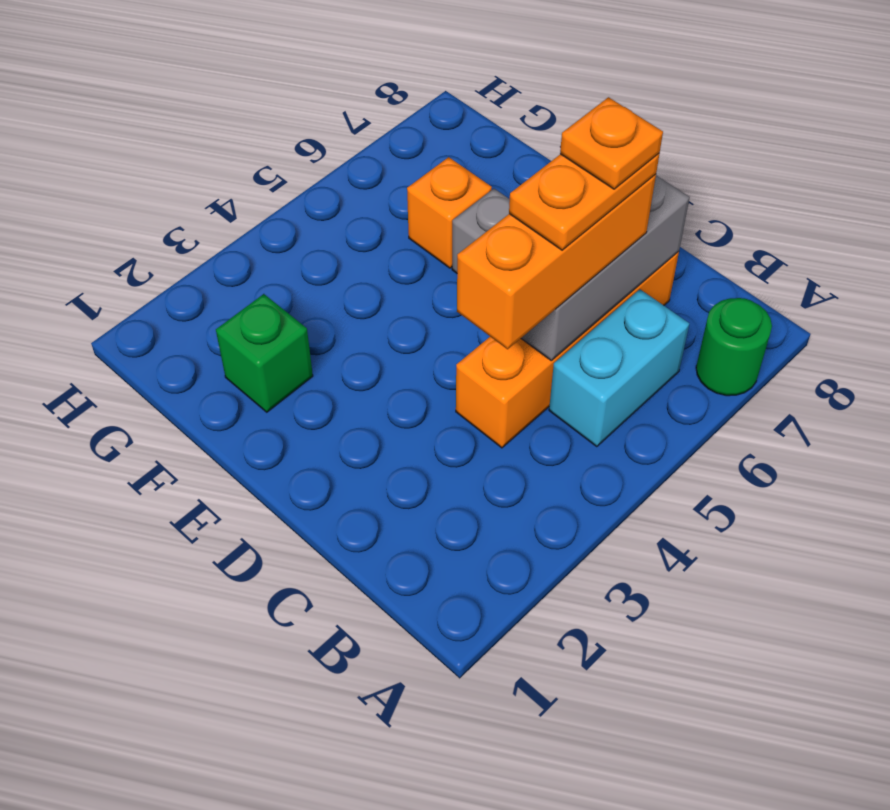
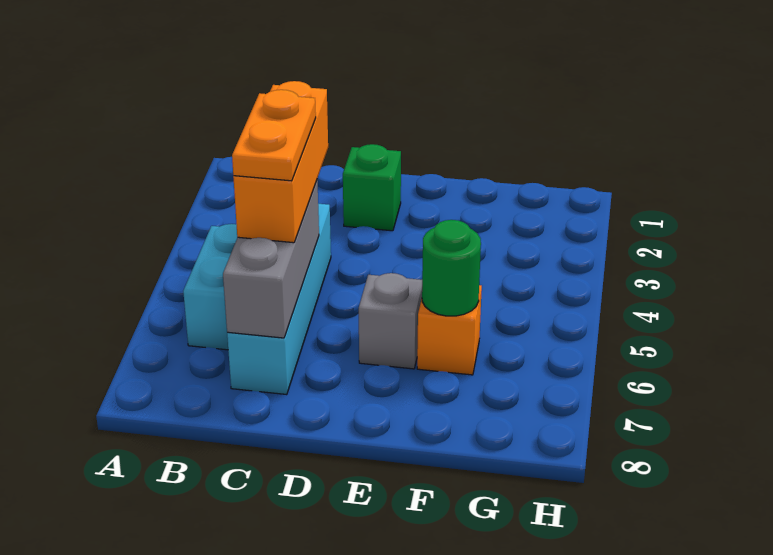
green round brick A7 level 1 -> green round brick F6 level 2
orange brick C4:C7 level 1 -> cyan brick C4:C7 level 1
orange plate C6 level 5 -> none
green brick F2 level 1 -> green brick D2 level 1

